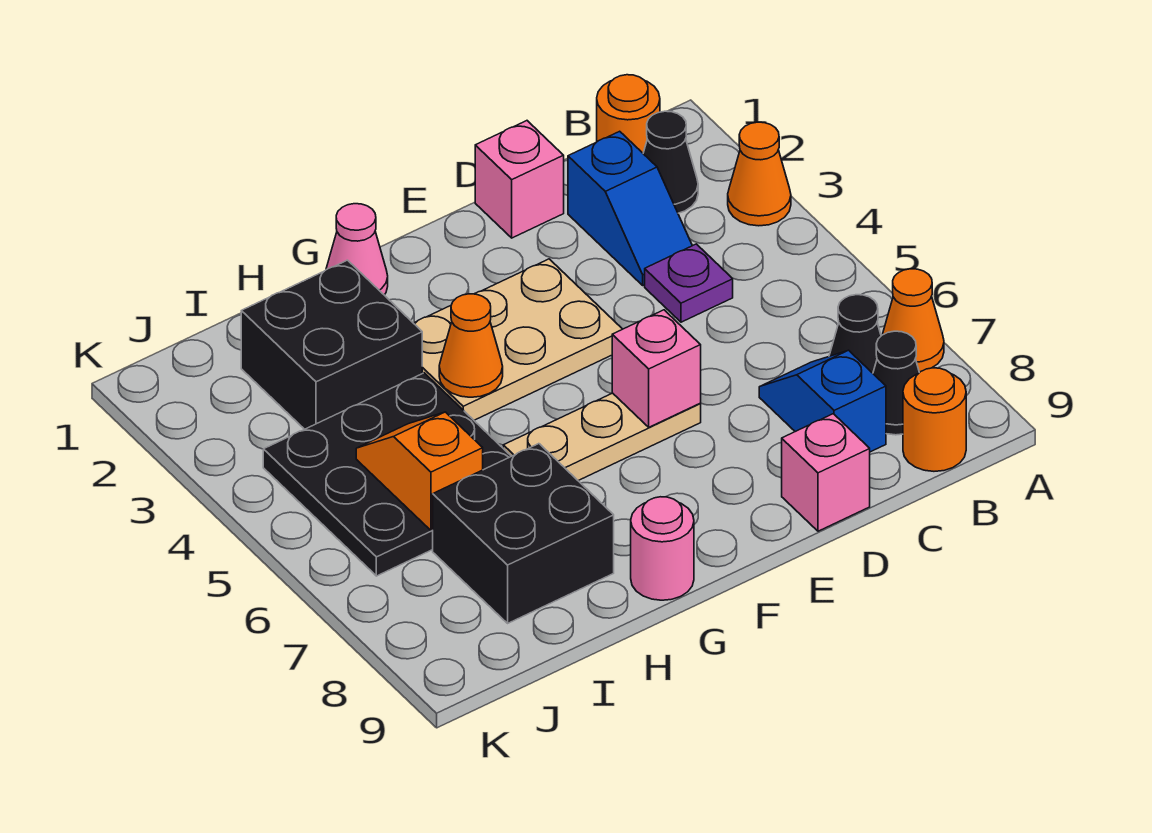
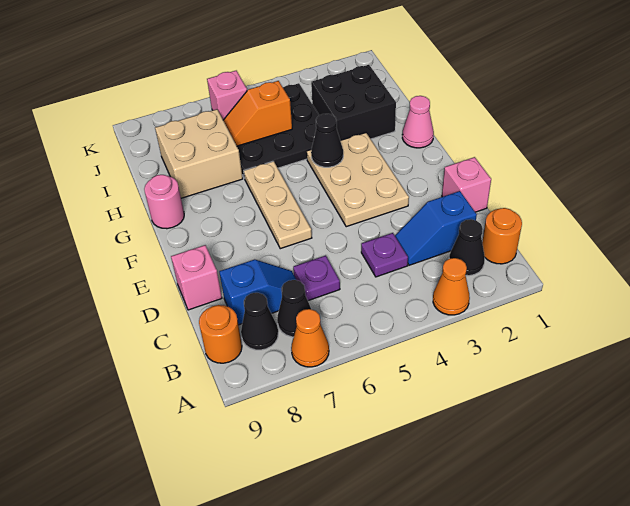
none -> purple plate C6 level 1
pink brick E6 level 2 -> pink brick J6 level 2
orange cone G4 level 2 -> black cone G4 level 2
black brick H7:I8 level 1 -> tan brick H7:I8 level 1
orange slope I5:I6 level 2 top 6 -> orange slope I5:I6 level 2 top 5

